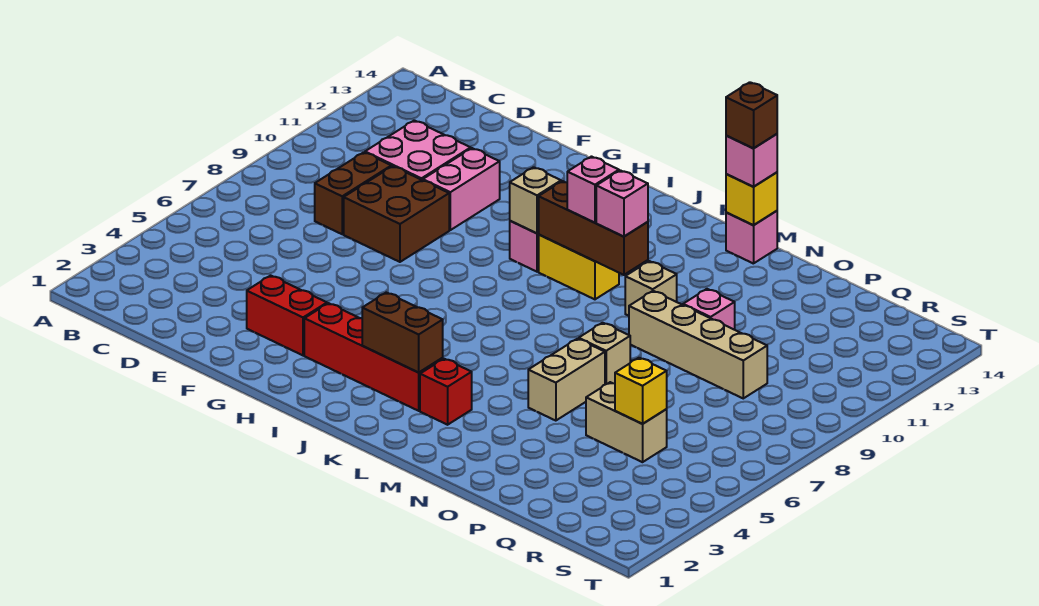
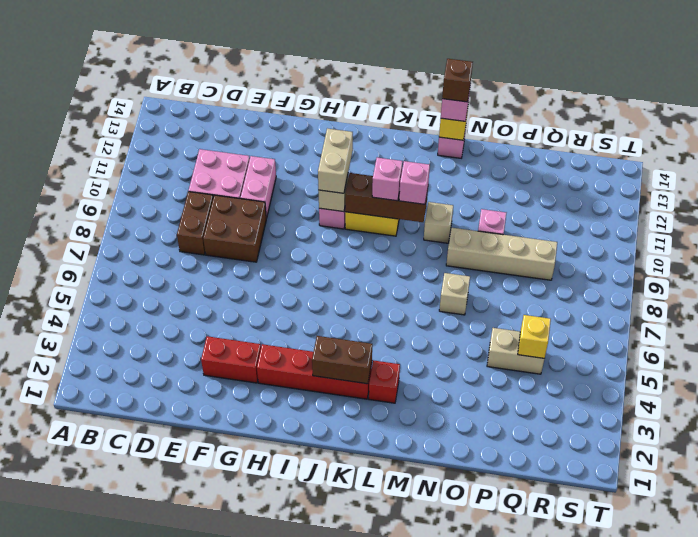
tan brick N5:N6 level 1 -> tan brick I10:I11 level 3

